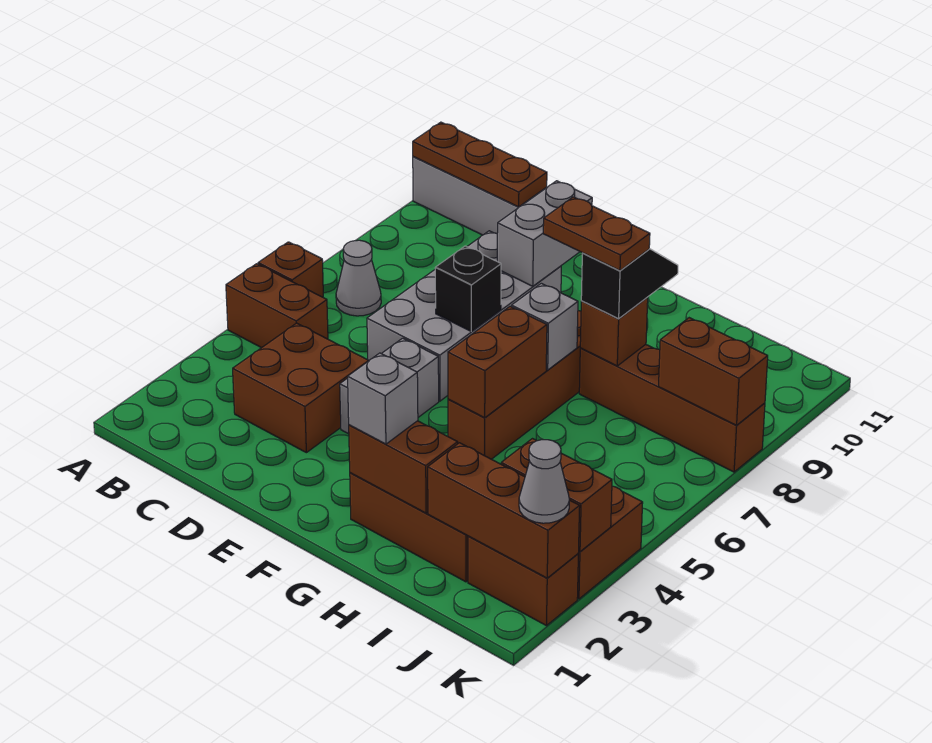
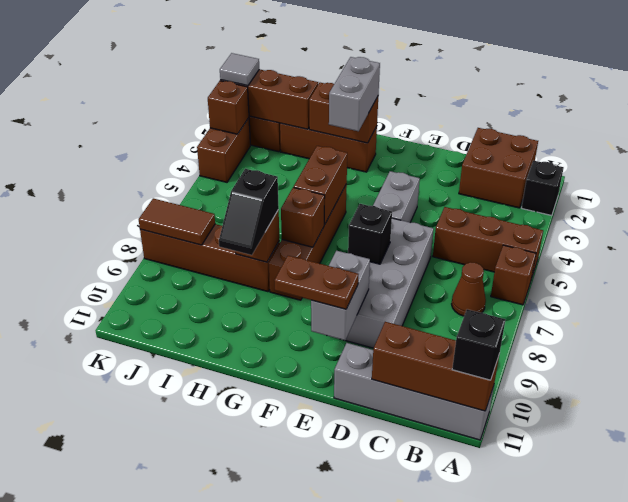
none -> black brick A2 level 1
brown brick A5:B5 level 1 -> brown brick A5:C5 level 1
brown plate A11:C11 level 2 -> brown brick A11:C11 level 2
none -> black brick A11 level 3
grey cone B7 level 1 -> brown cone B7 level 1
brown brick C3:D4 level 1 -> brown brick B1:C2 level 1
grey brick G2 level 3 -> grey brick G2:G3 level 3
grey brick G7 level 2 -> brown brick G7 level 2
brown plate G8:H8 level 4 -> brown plate E10:F10 level 3
brown brick J3:K3 level 2 -> brown brick K3 level 2
brown brick J8:K8 level 2 -> brown tile J8:K8 level 2
grey cone K2 level 3 -> grey tile K2 level 3

